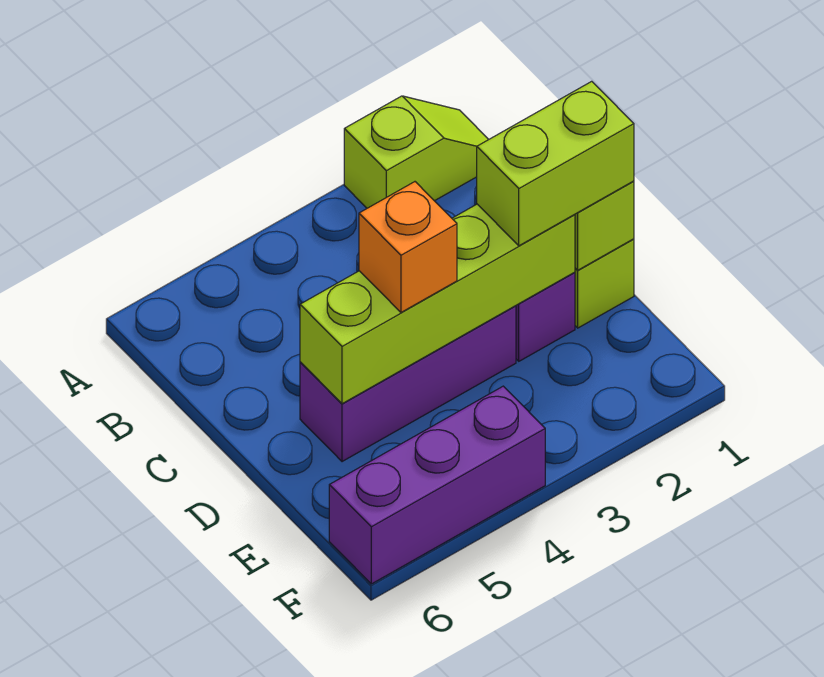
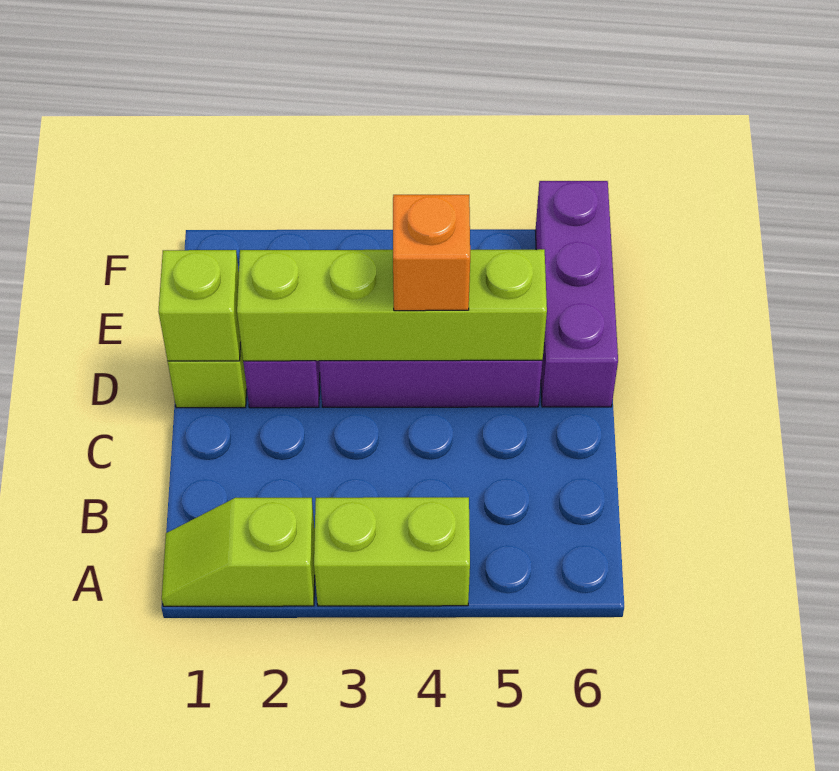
lime brick D1:D2 level 3 -> lime brick A3:A4 level 1
purple brick F4:F6 level 1 -> purple brick D6:F6 level 1

